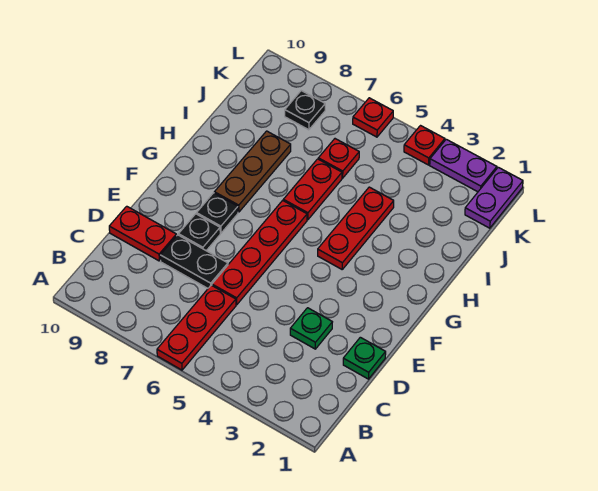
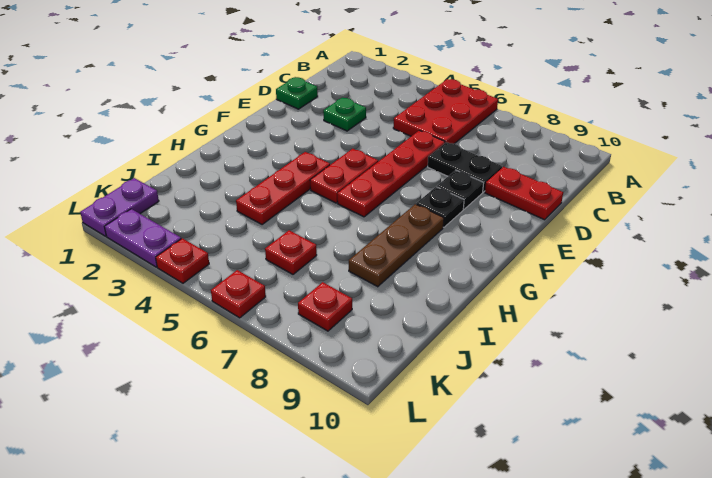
red plate A6:C6 level 1 -> red plate A5:C6 level 1
red plate H6:I6 level 1 -> red plate F5:G5 level 1
black plate K8 level 1 -> red plate K8 level 1

